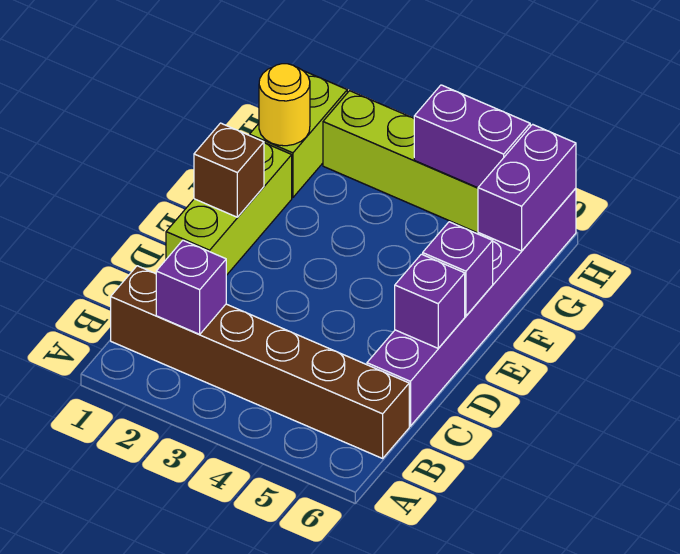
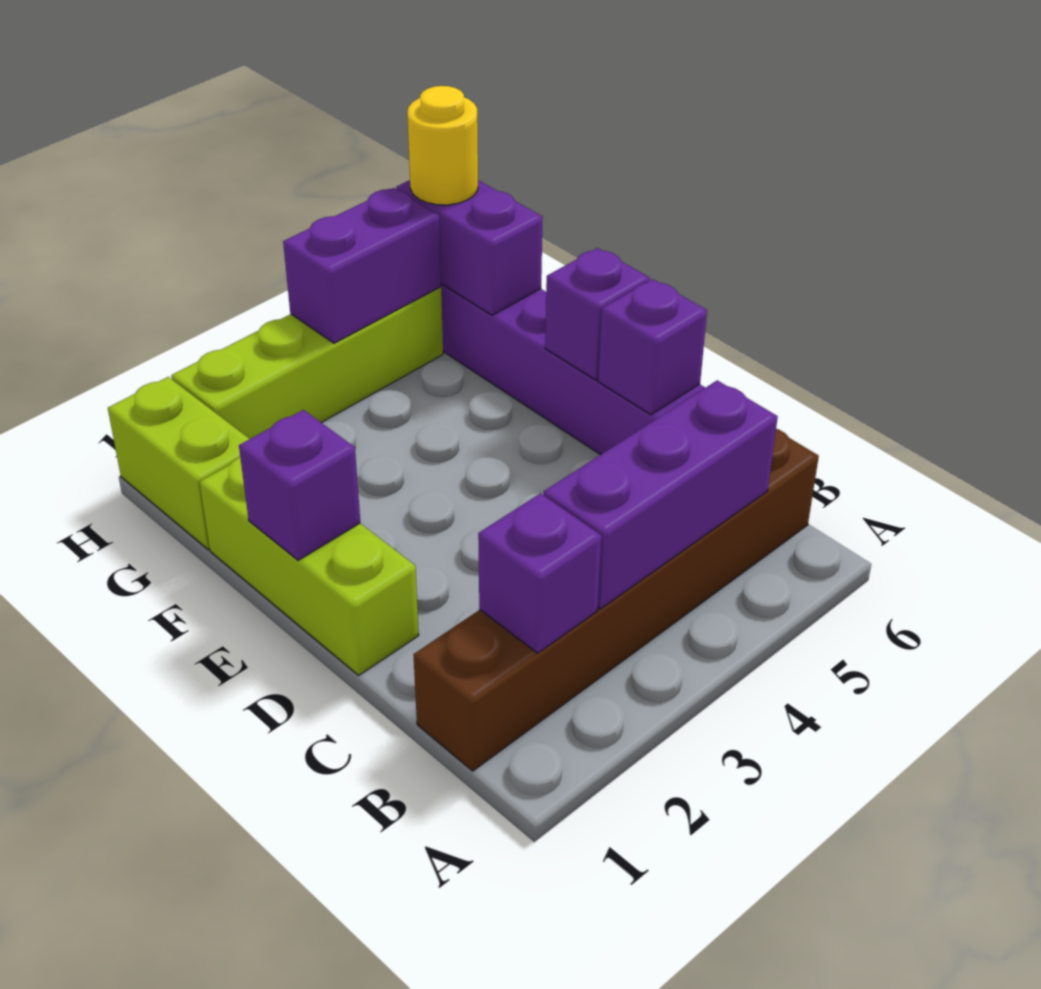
none -> purple brick B3:B5 level 2
brown brick E1 level 2 -> purple brick E1 level 2
yellow round brick G1 level 2 -> yellow round brick H6 level 3

